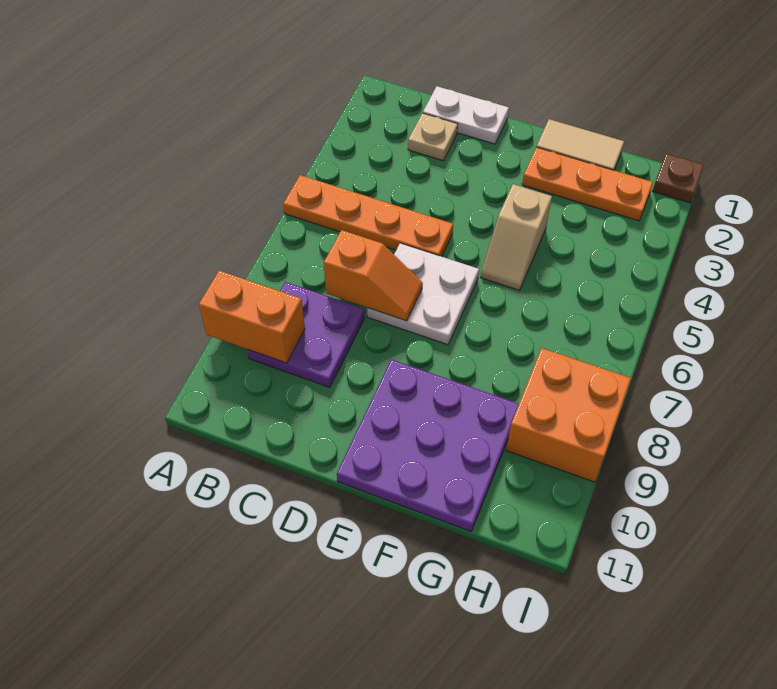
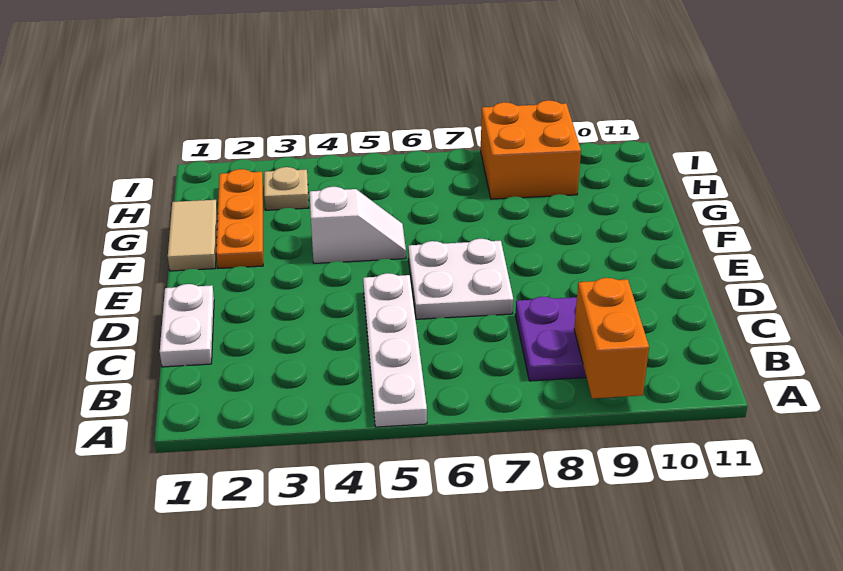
orange plate A5:D5 level 1 -> white plate A5:D5 level 1
tan plate C2 level 1 -> tan plate H3 level 1
orange slope C7:D7 level 2 top C -> none
purple plate E9:G11 level 1 -> none
tan slope F4:F5 level 1 top 4 -> white slope F4:F5 level 1 top 4
brown plate I1 level 1 -> none

